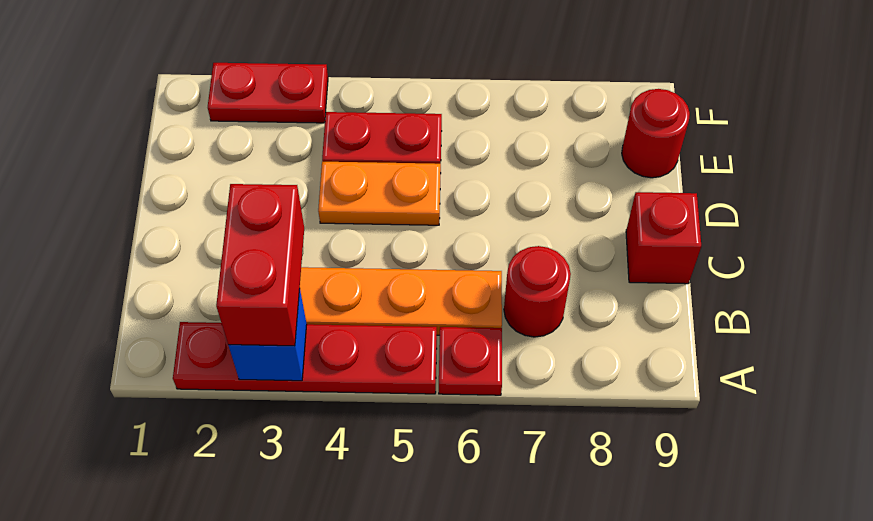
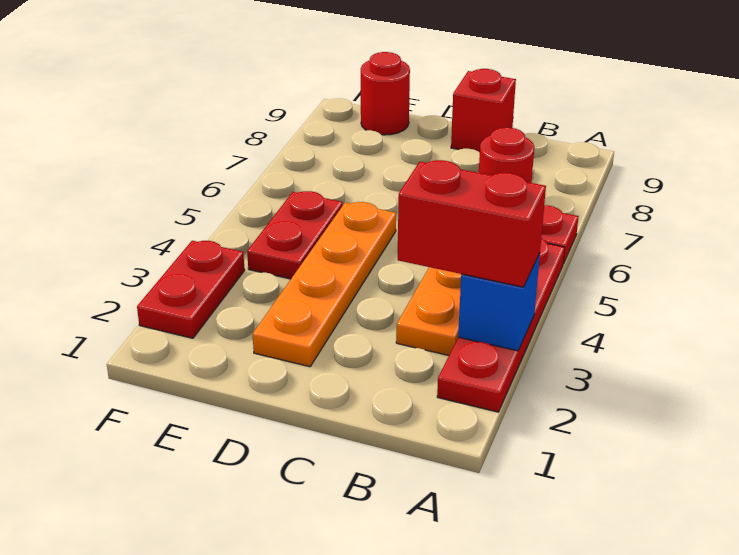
orange plate D4:D5 level 1 -> orange plate D2:D5 level 1

